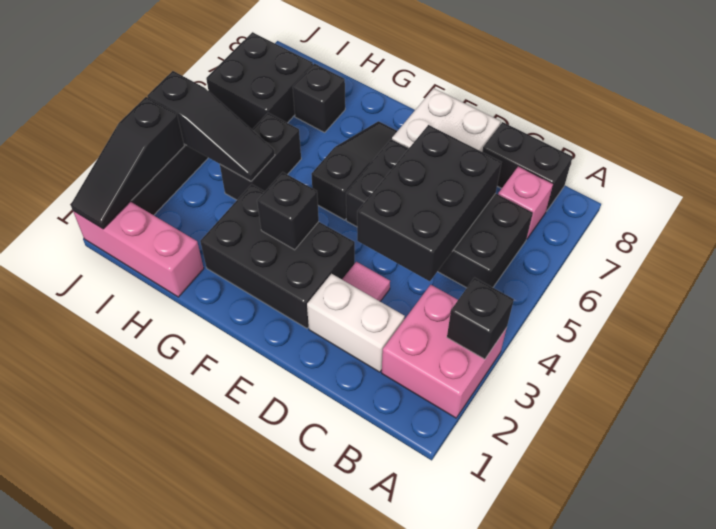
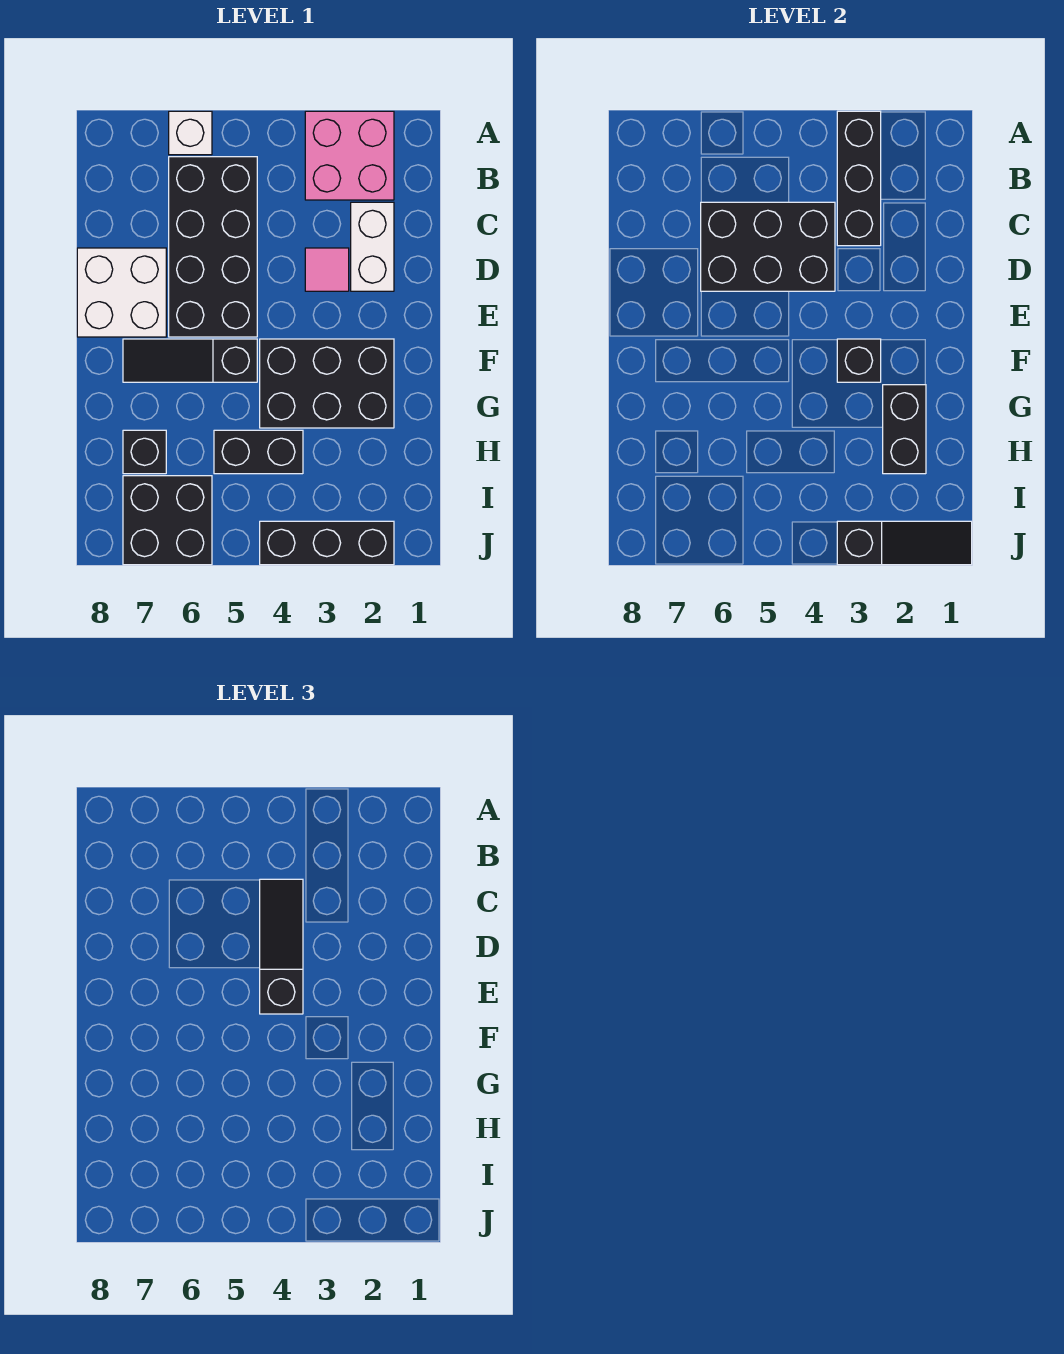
black brick A3 level 2 -> black brick A3:C3 level 2
none -> white brick A6 level 1
pink brick B7 level 1 -> none
black brick B8:C8 level 1 -> black brick G2:H2 level 2
black brick E2:G3 level 1 -> black brick F2:G4 level 1
pink brick H1:J1 level 1 -> none
black slope H4:J4 level 2 top J -> black slope C4:E4 level 3 top E

